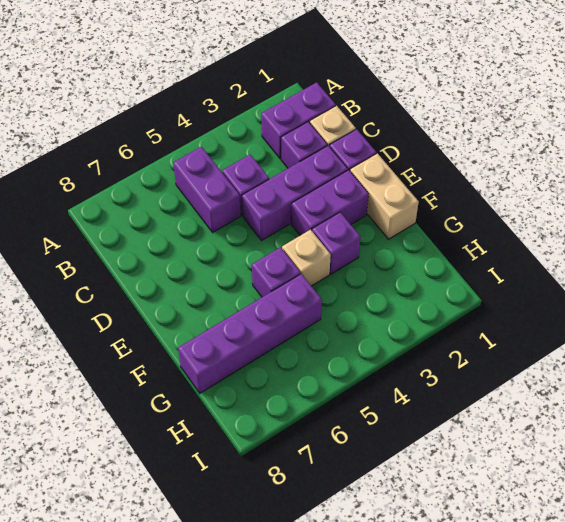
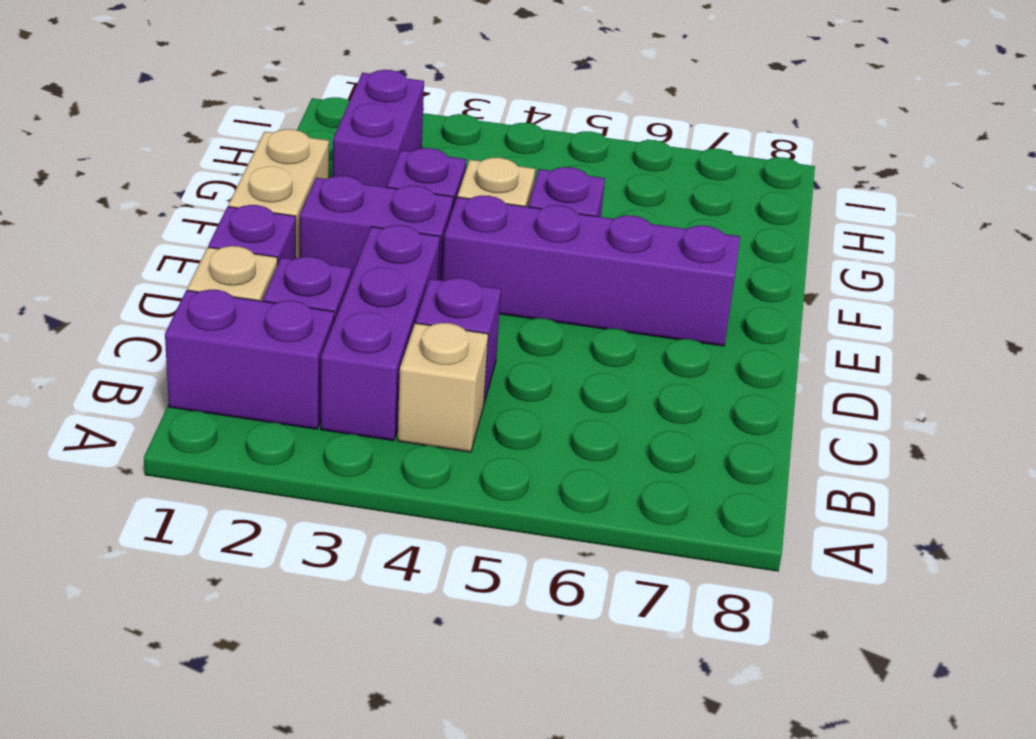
none -> tan brick B4 level 1
purple brick B5:C5 level 1 -> purple brick G2:H2 level 1
purple brick D2:D4 level 1 -> purple brick B3:D3 level 1
purple brick G5:G8 level 1 -> purple brick E4:E7 level 1

